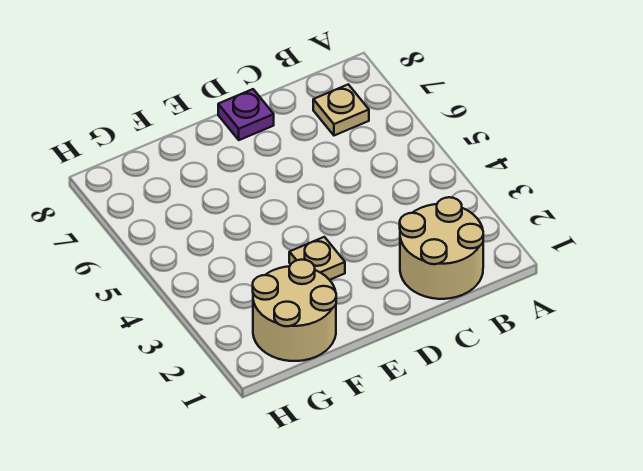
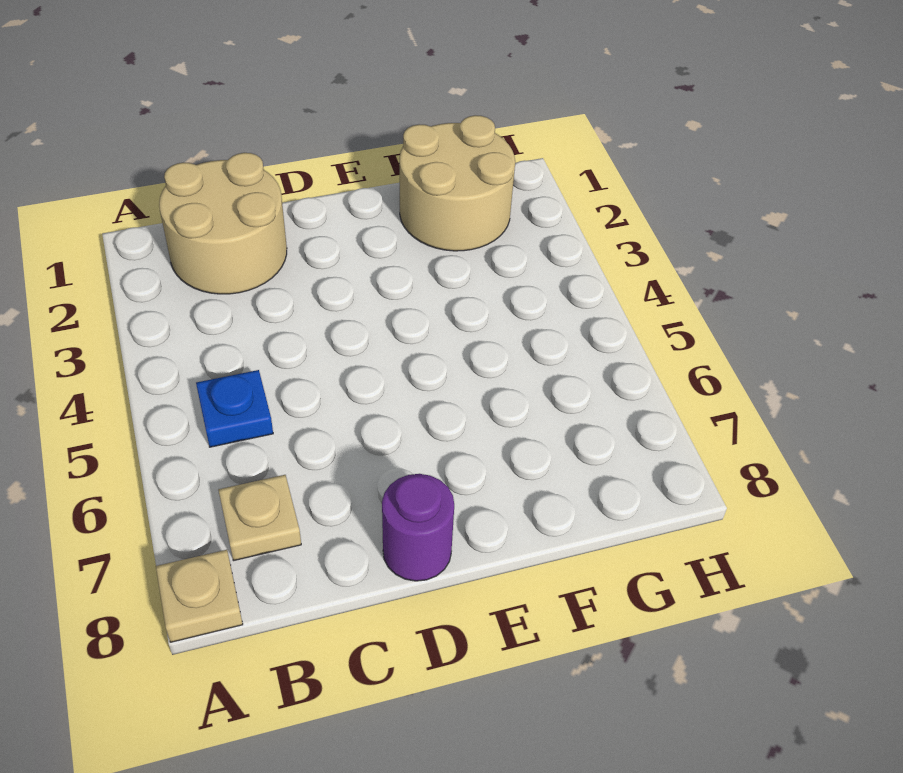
none -> blue plate B5 level 1
purple plate D8 level 1 -> purple round brick D8 level 1
tan plate E3 level 1 -> tan plate A8 level 1

